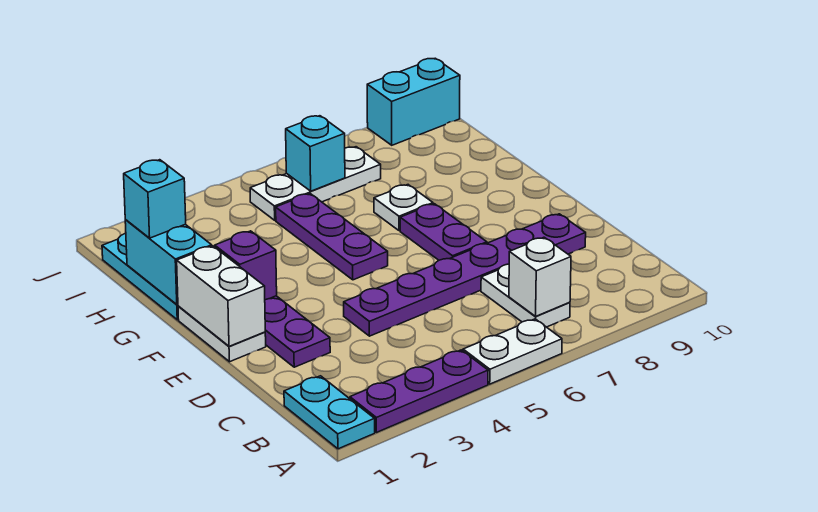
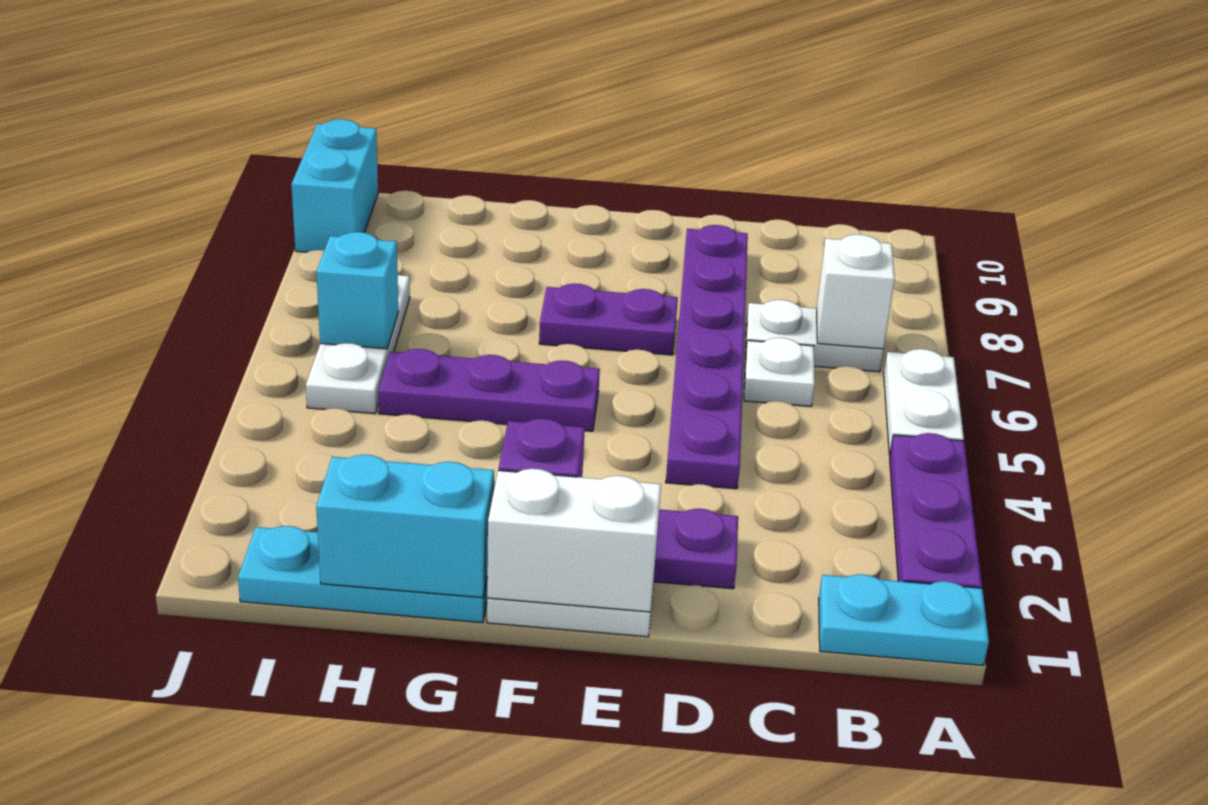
white plate G7 level 1 -> white plate C6 level 1
cyan brick H1 level 3 -> none

